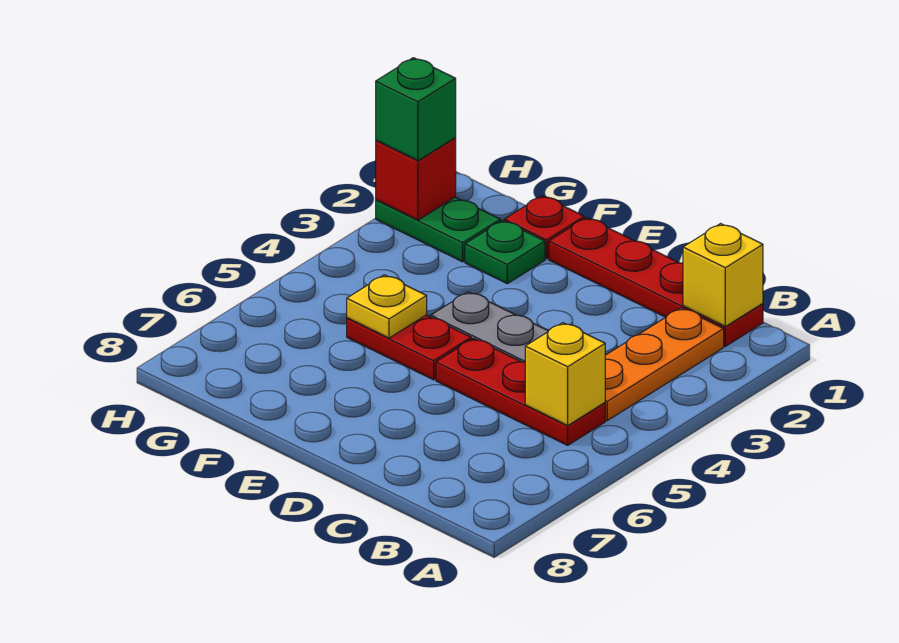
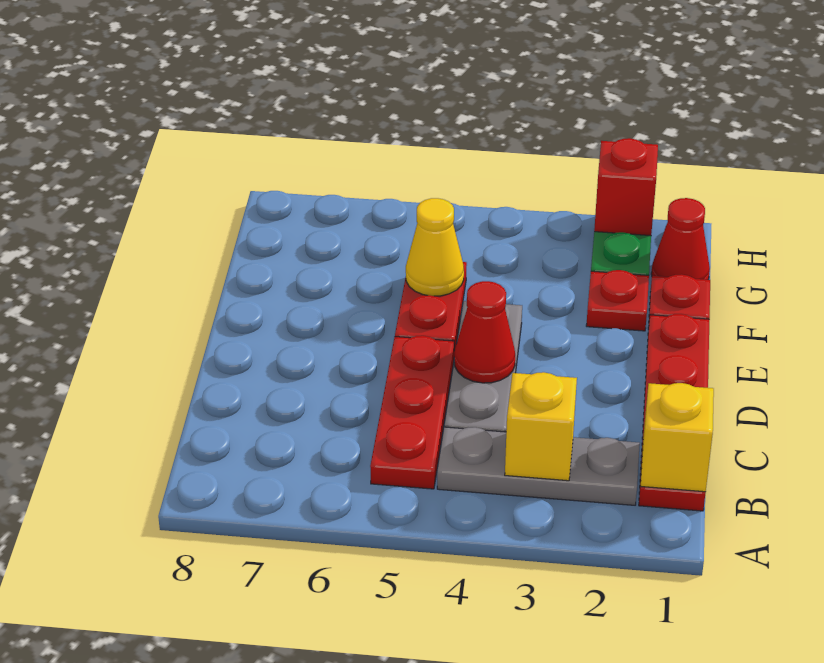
orange plate B2:B4 level 1 -> grey plate B2:B4 level 1
yellow brick B5 level 2 -> yellow brick B3 level 2
none -> red cone D4 level 2
green plate F2 level 1 -> red plate F2 level 1
yellow plate F5 level 2 -> yellow cone F5 level 2
none -> red cone G1 level 1
green brick H2 level 3 -> none

